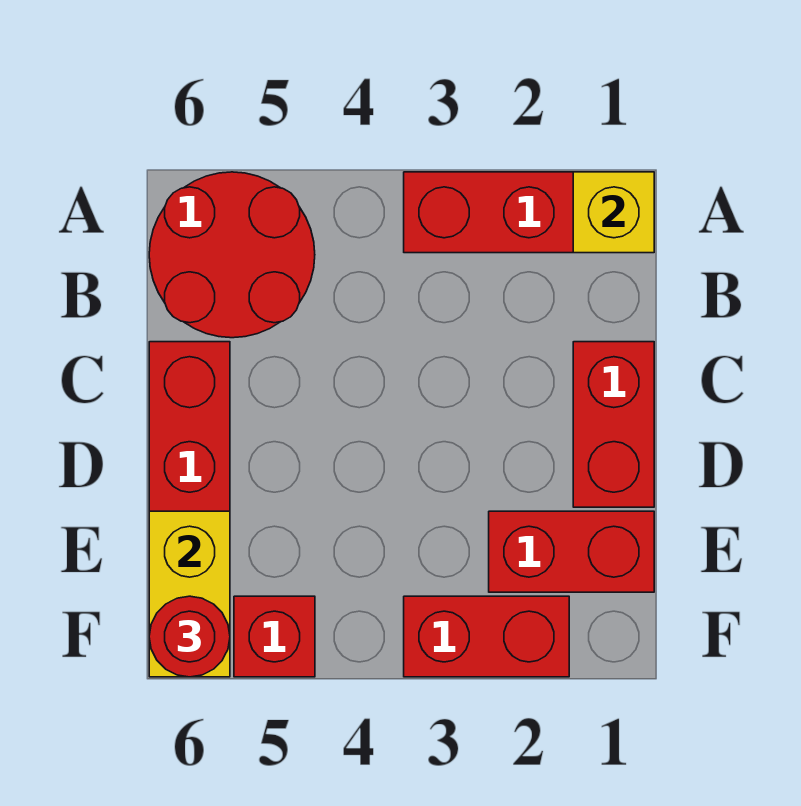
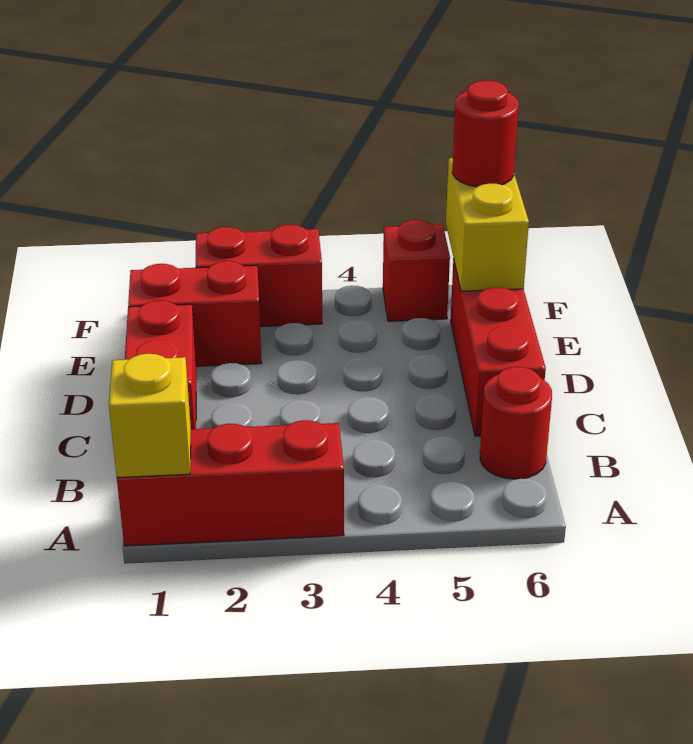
red round brick A5:B6 level 1 -> red round brick B6 level 1

